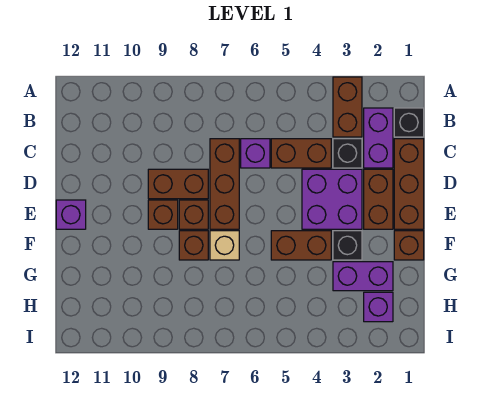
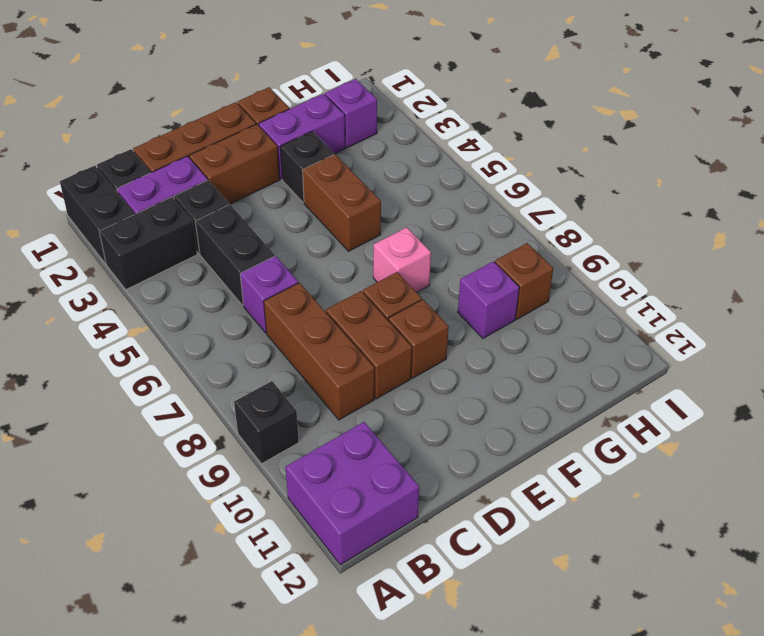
none -> black brick A1:A2 level 1
brown brick A3:B3 level 1 -> black brick A3:B3 level 1
none -> black brick A9 level 1
brown brick C4:C5 level 1 -> black brick C4:C5 level 1
brown brick C7:E7 level 1 -> brown brick C7:C9 level 1
purple brick D3:E4 level 1 -> purple brick A11:B12 level 1
purple brick E12 level 1 -> purple brick G9 level 1
tan brick F7 level 1 -> pink brick F7 level 1
brown brick F8 level 1 -> brown brick H9 level 1
purple brick G2:G3 level 1 -> purple brick F2:G2 level 1

